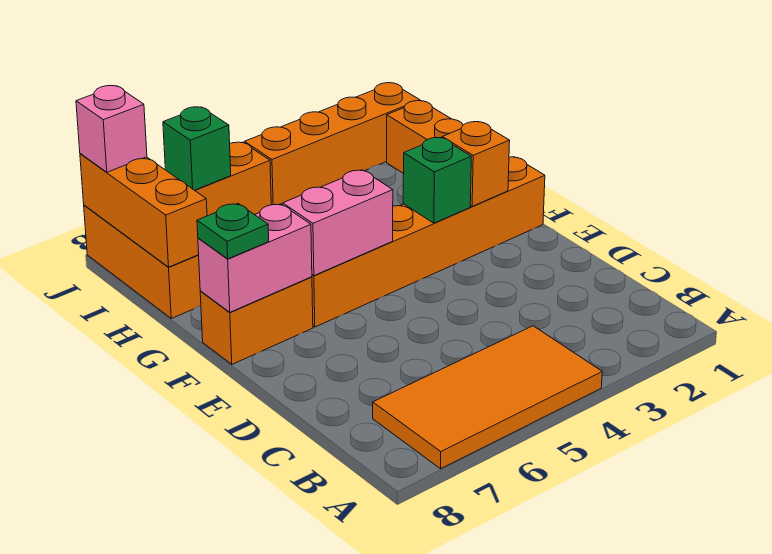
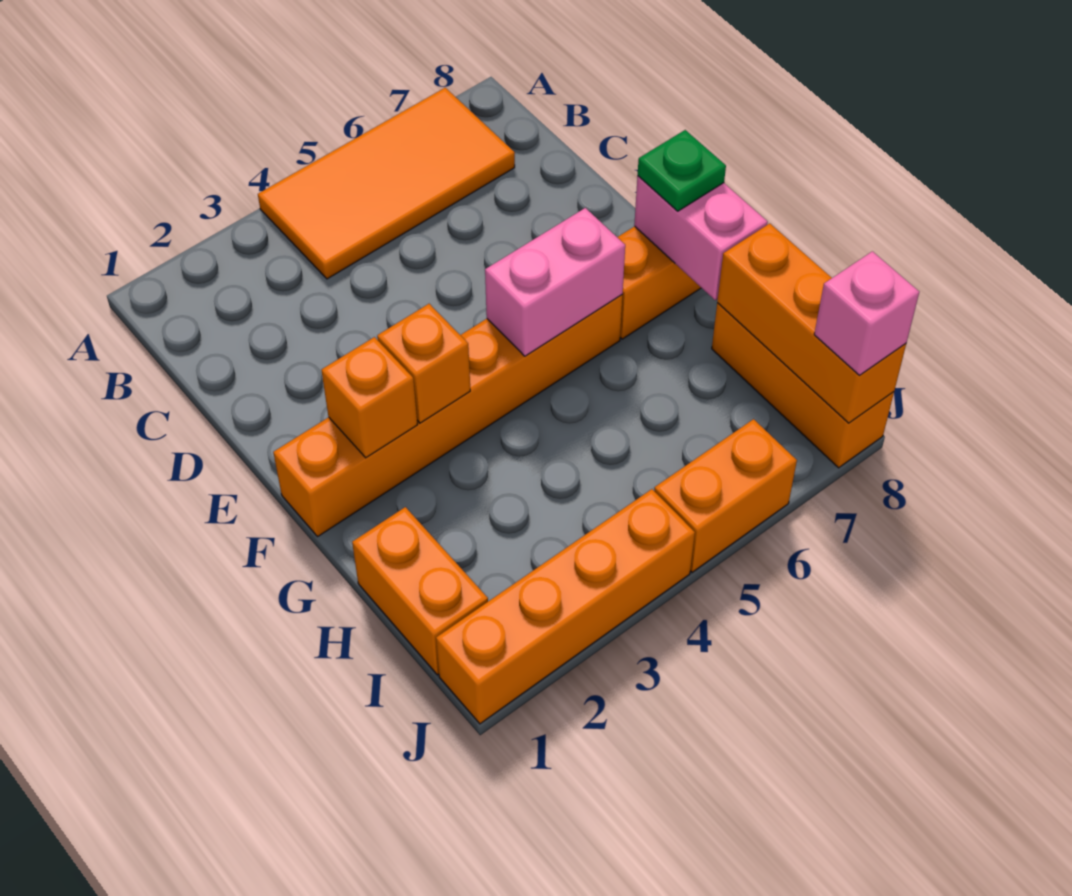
green brick F3 level 2 -> orange brick F3 level 2
pink brick F7:F8 level 2 -> pink brick F8:G8 level 2
green brick J6 level 2 -> none

